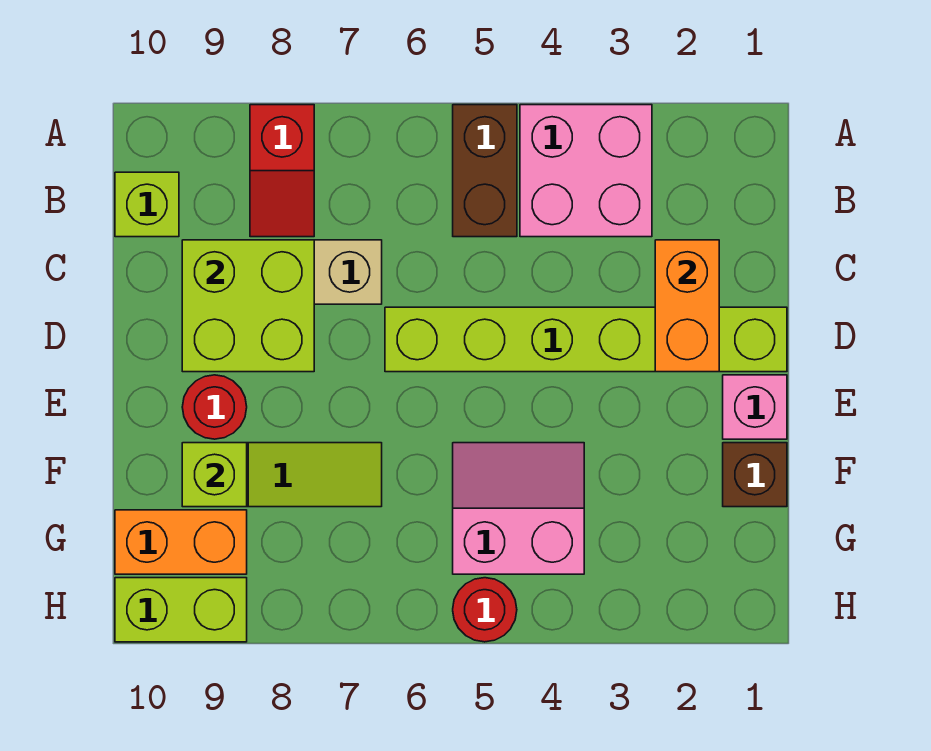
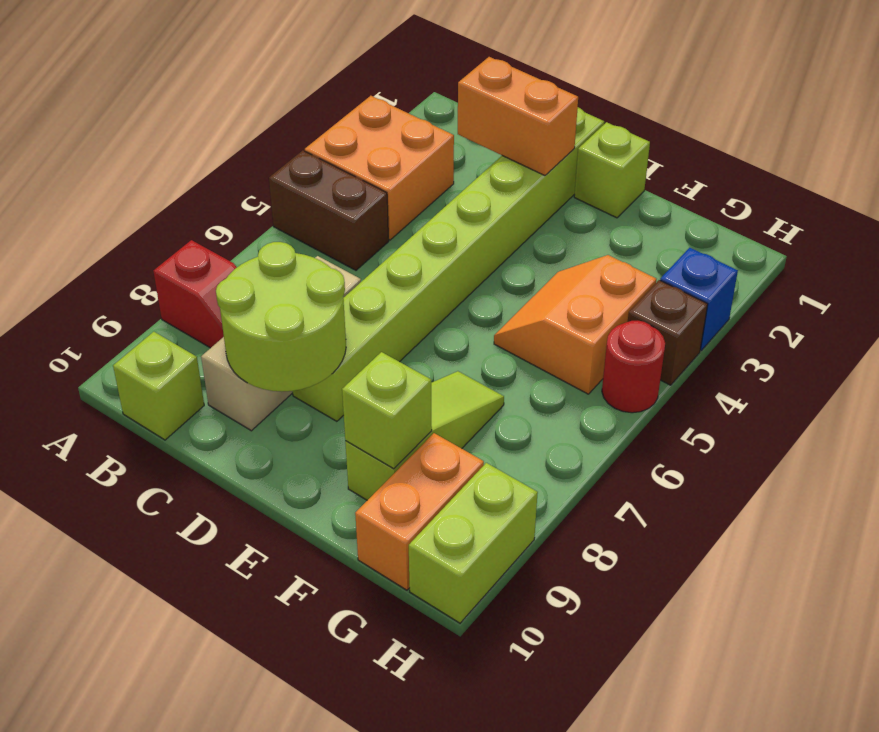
pink brick A3:B4 level 1 -> orange brick A3:B4 level 1
lime brick C8:D9 level 2 -> lime round brick C8:D9 level 2
lime brick D1:D6 level 1 -> lime brick D1:D8 level 1
pink brick E1 level 1 -> lime brick E1 level 1
red round brick E9 level 1 -> none
brown brick F1 level 1 -> brown brick H4 level 1
pink slope F4:G5 level 1 top G -> orange slope F4:G5 level 1 top G
none -> blue brick H3 level 1

